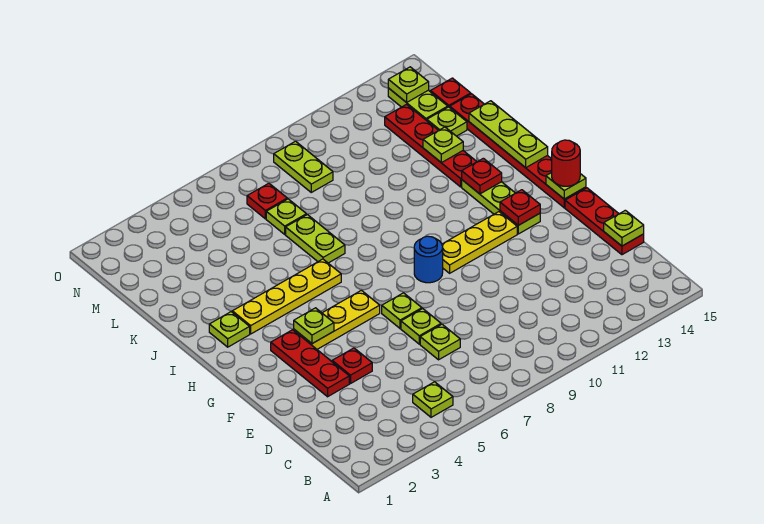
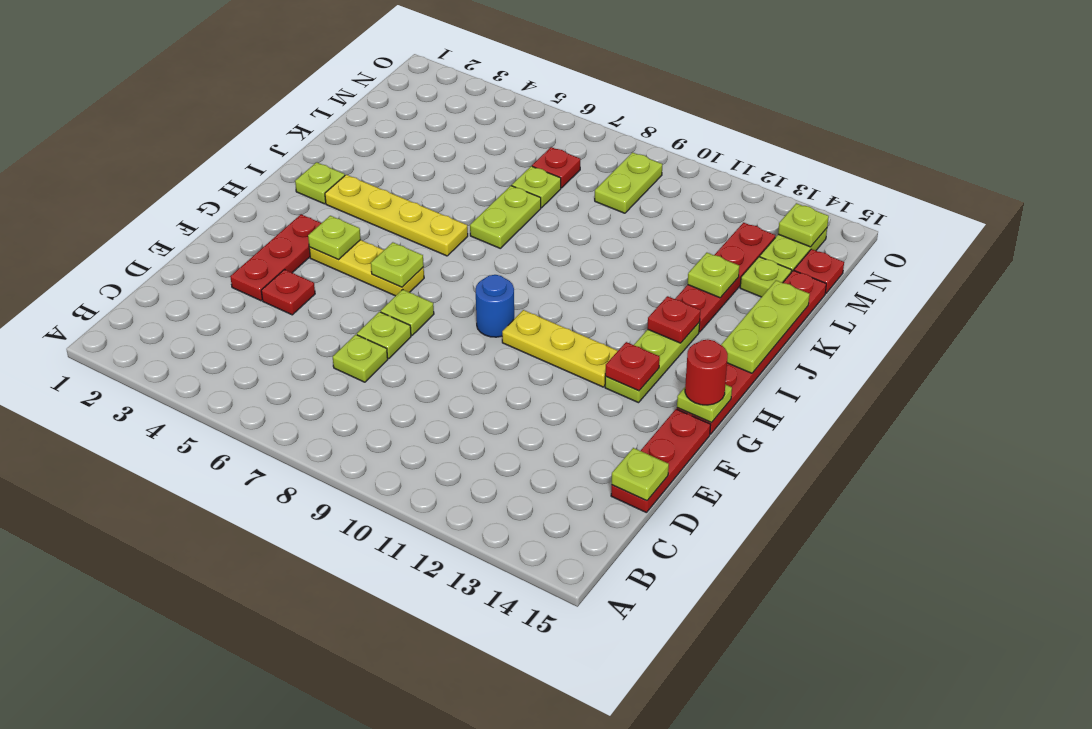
lime plate B5 level 1 -> lime plate G6 level 2

